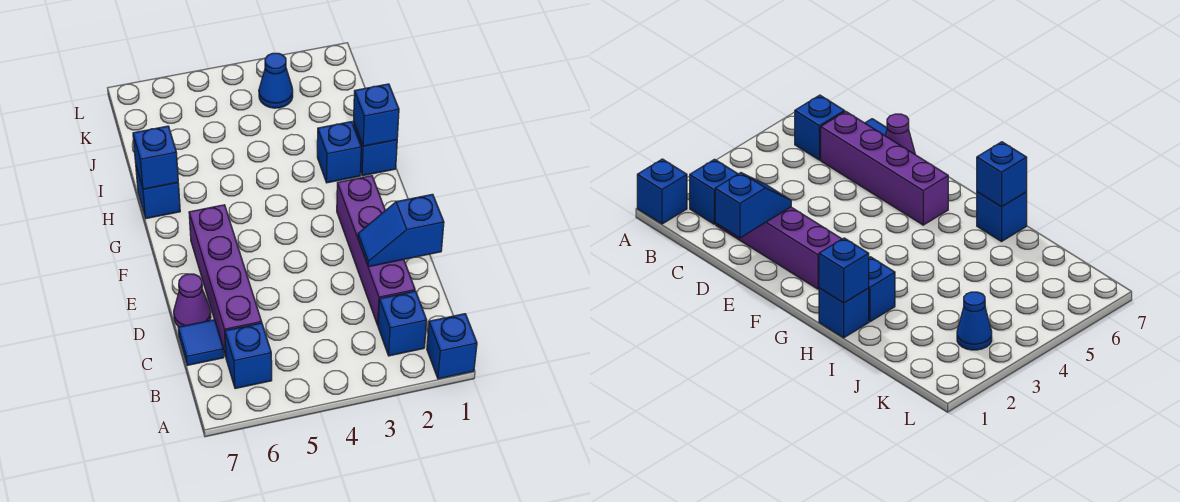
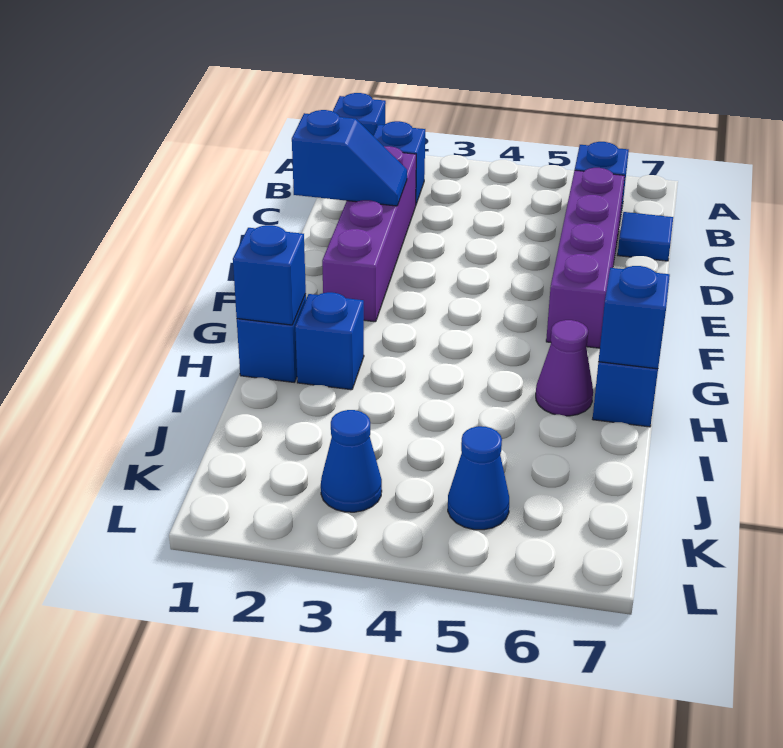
purple cone D7 level 1 -> purple cone H6 level 1
none -> blue cone K5 level 1

